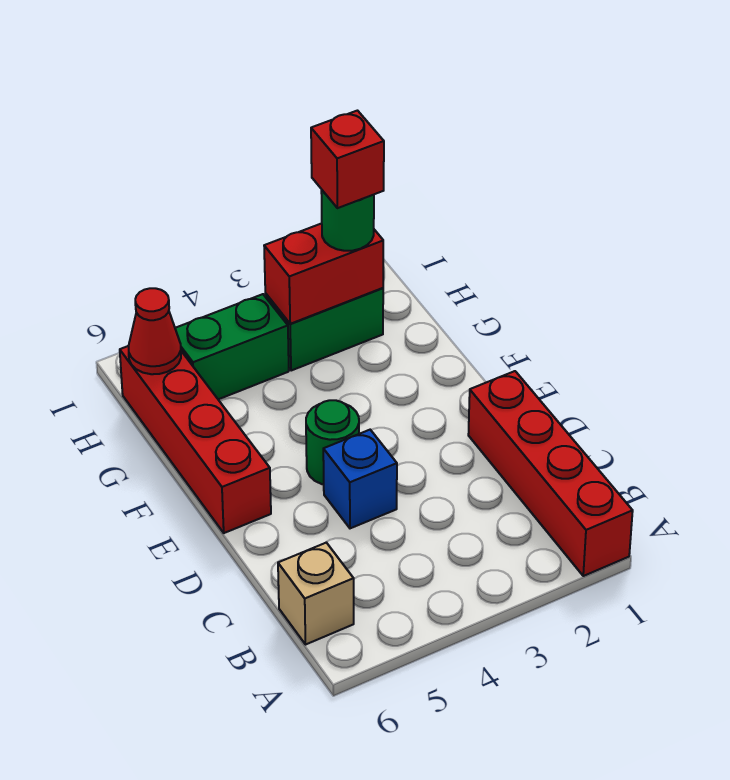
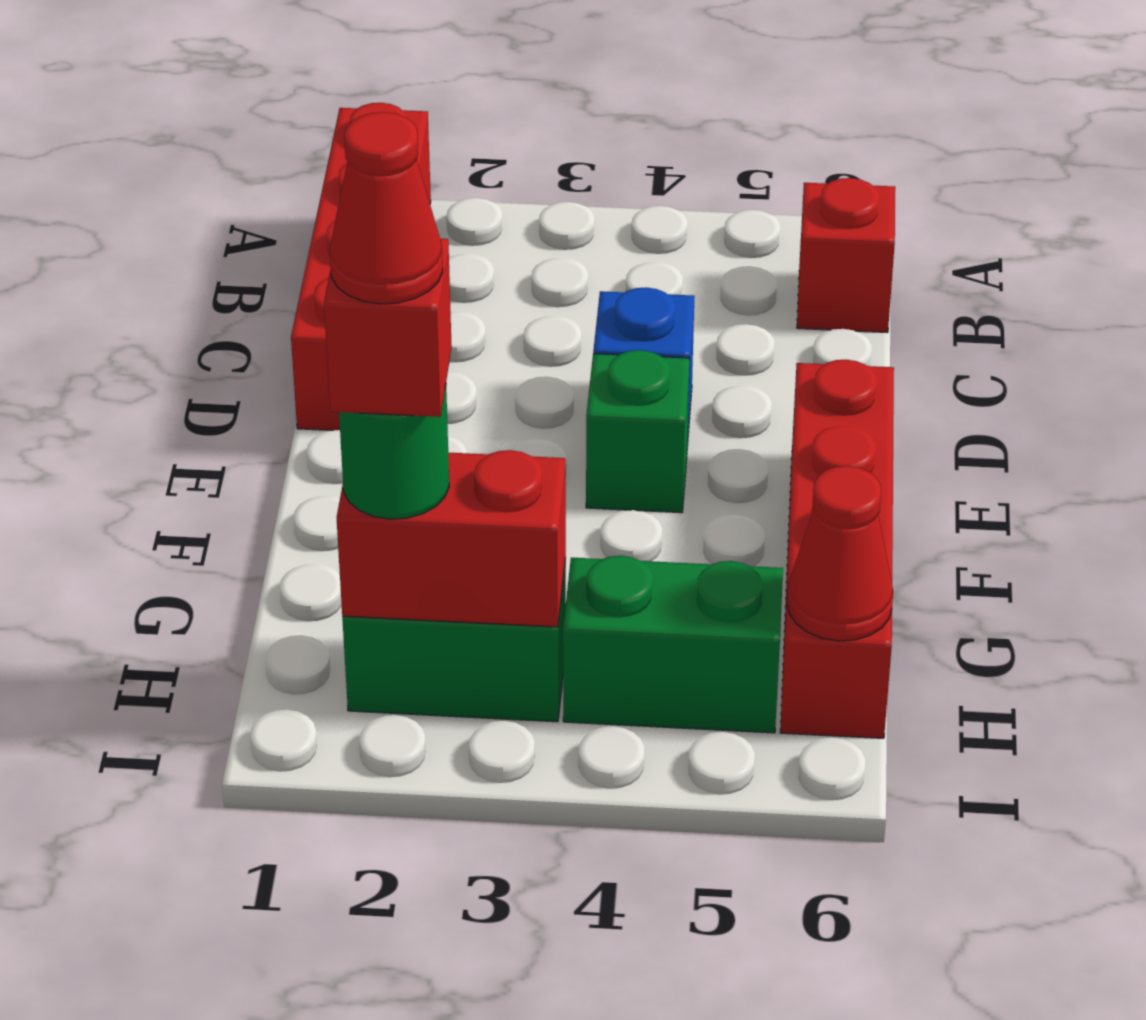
tan brick B6 level 1 -> red brick B6 level 1
green round brick E4 level 1 -> green brick E4 level 1
none -> red cone H2 level 5

